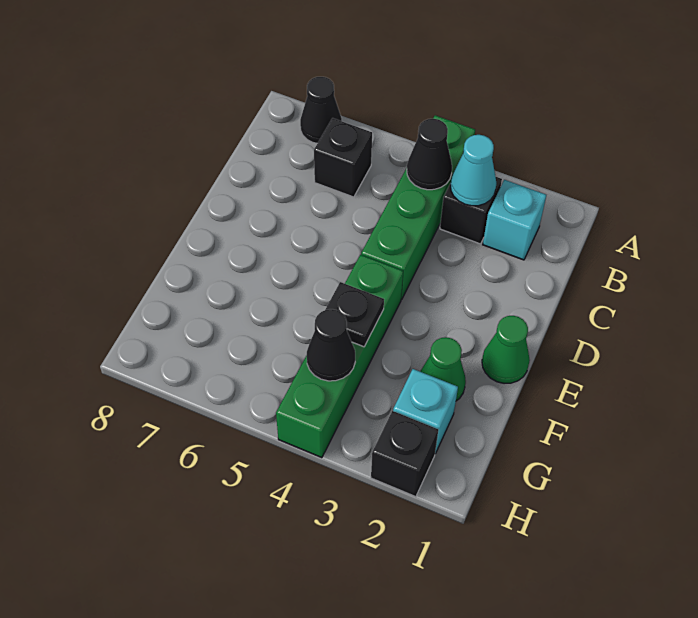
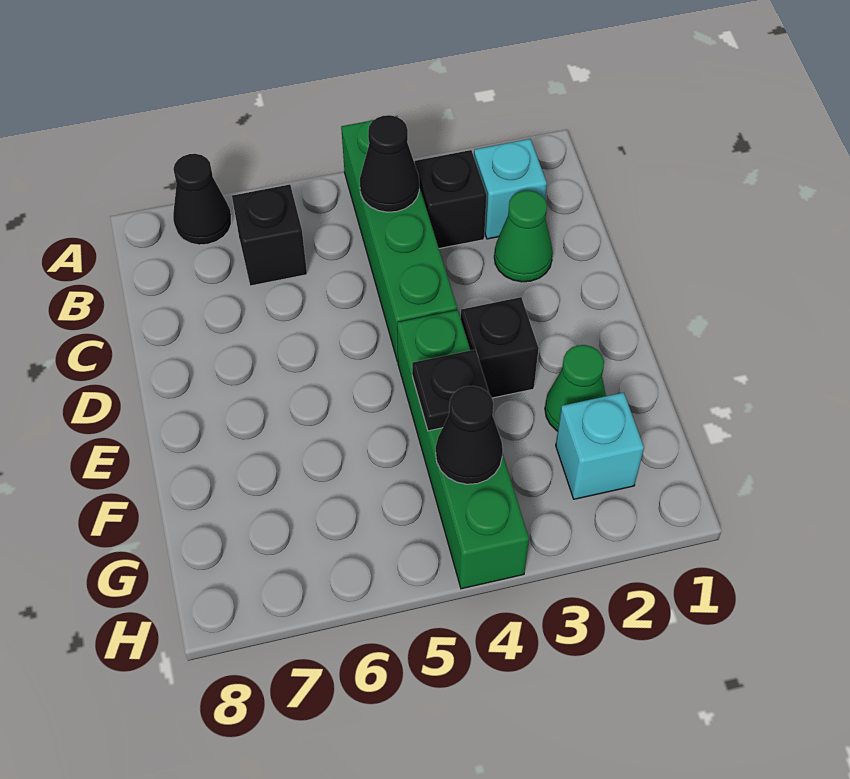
cyan cone B3 level 2 -> none
green cone E1 level 1 -> green cone C2 level 1
black brick H2 level 1 -> black brick E3 level 1

